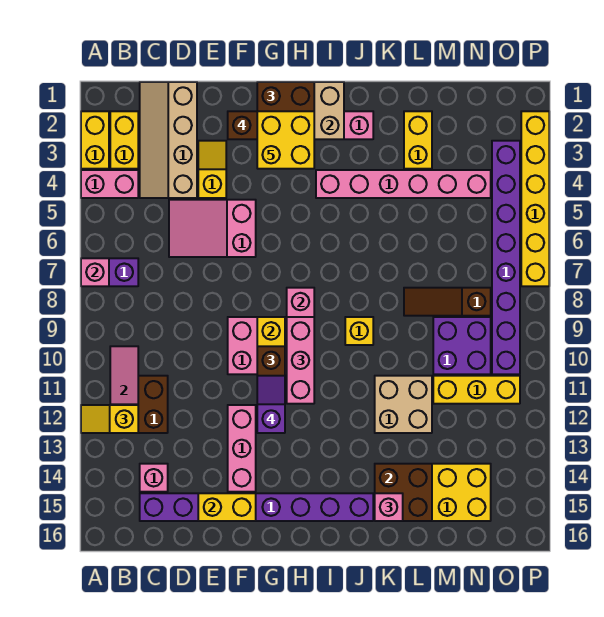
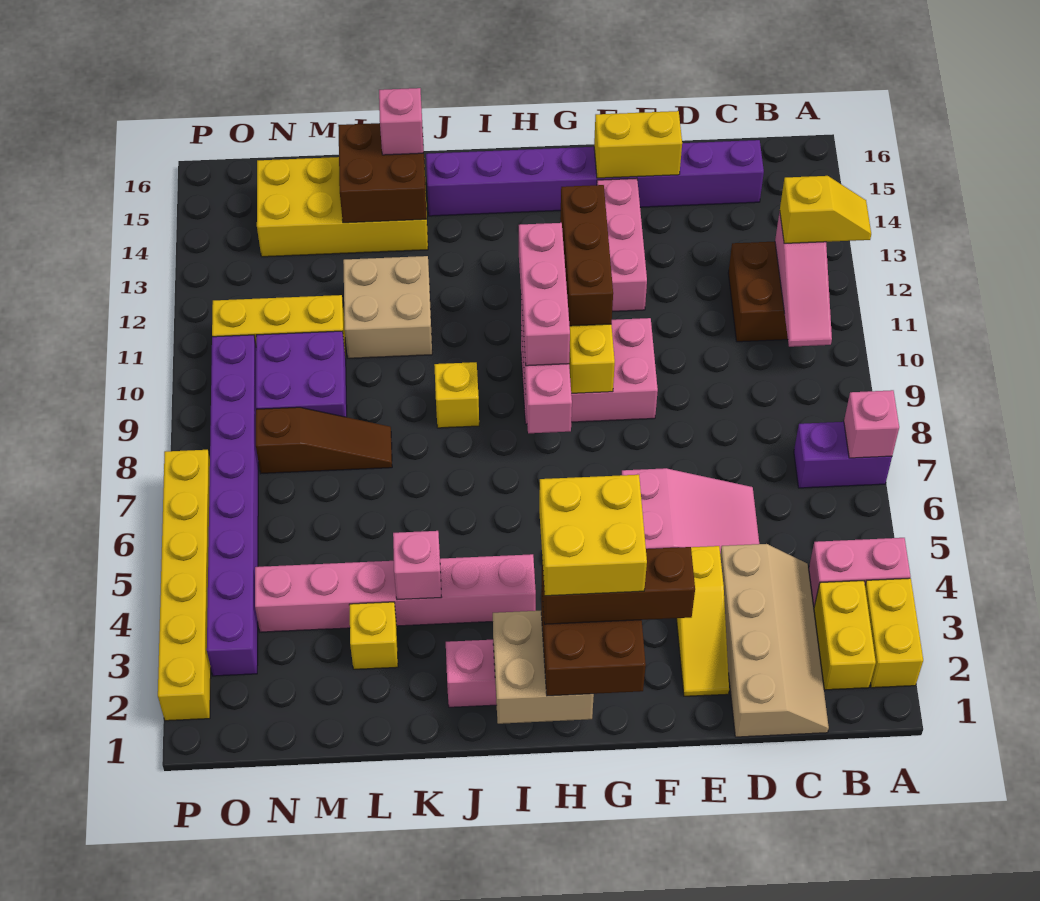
pink brick C14 level 1 -> pink brick K4 level 2
yellow slope E3:E4 level 1 top 4 -> yellow slope E2:E4 level 1 top 4
purple slope G11:G12 level 4 top 12 -> none
yellow brick L2:L3 level 1 -> yellow brick L3 level 1

